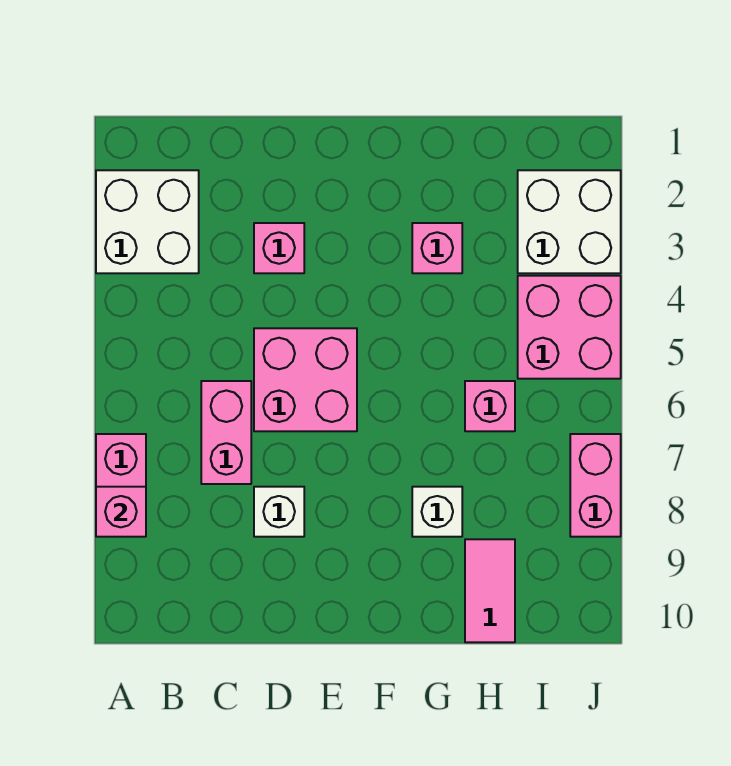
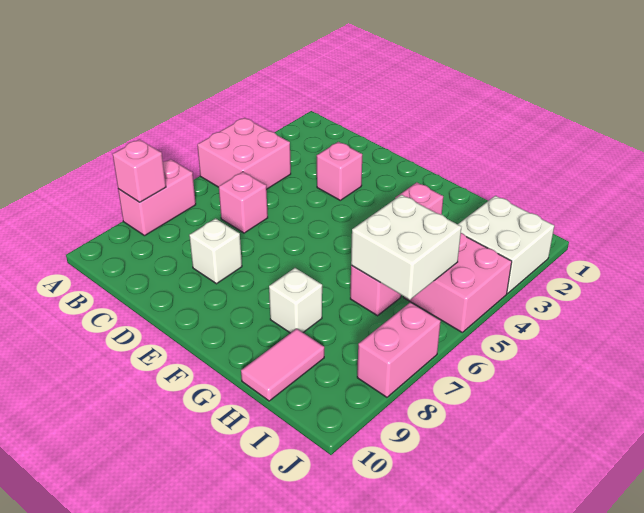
white brick A2:B3 level 1 -> white brick H5:I6 level 2
pink brick C6:C7 level 1 -> pink brick C6 level 1
pink brick D5:E6 level 1 -> pink brick A4:B5 level 1

